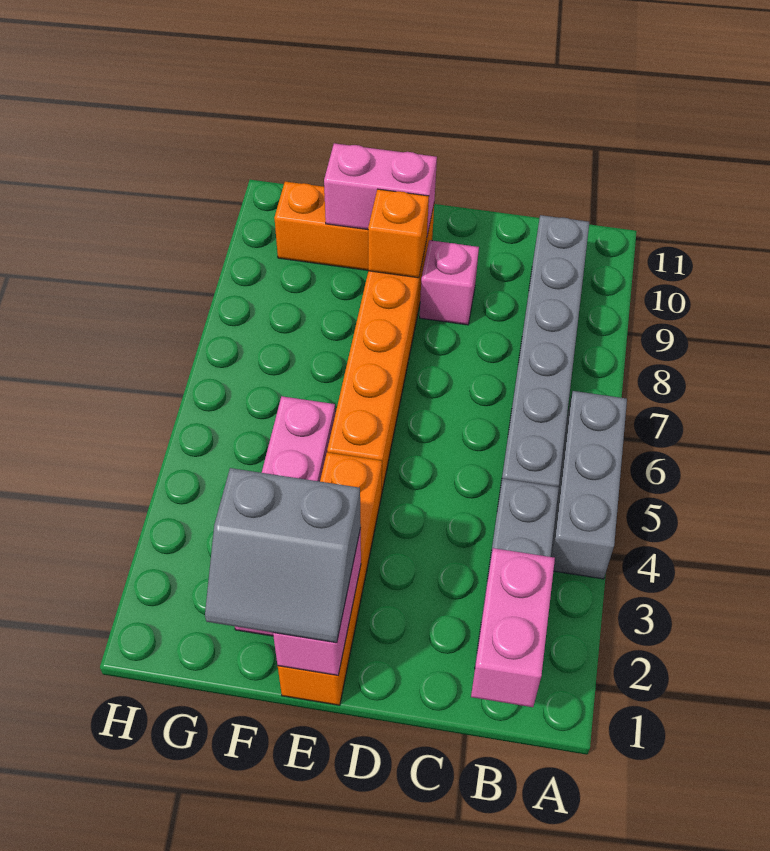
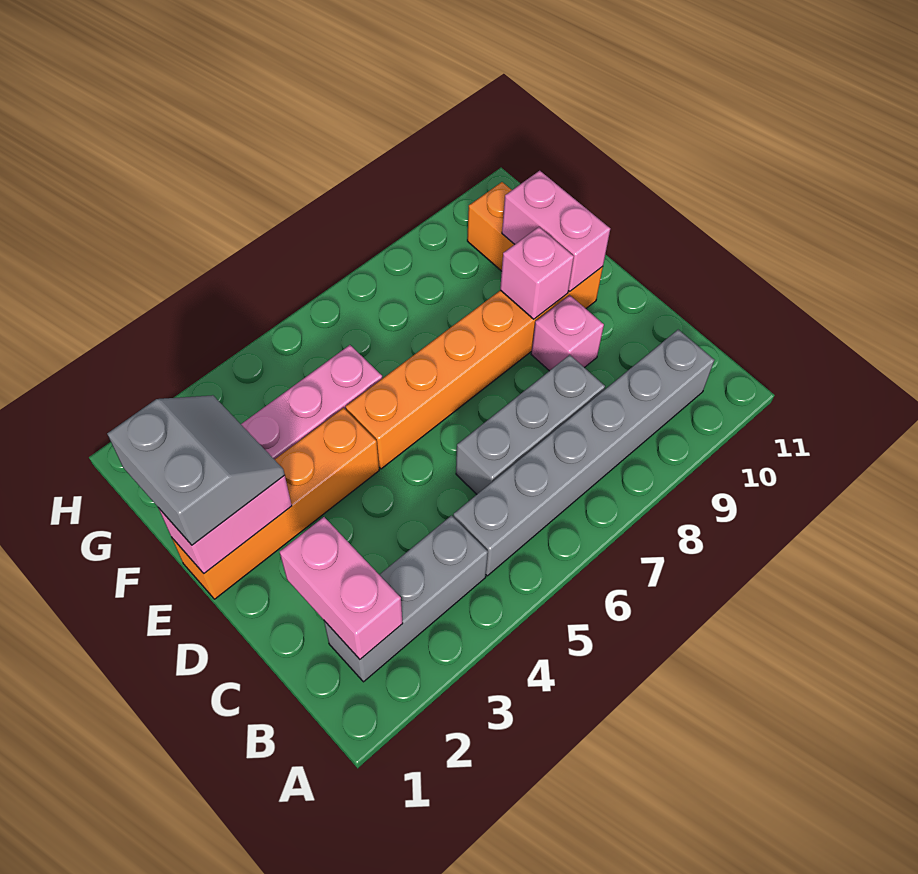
grey brick A4:A6 level 1 -> grey brick C6:C8 level 1
pink brick B1:B2 level 2 -> pink brick B2:C2 level 2
grey slope E1:F2 level 3 top 2 -> grey slope E1:F2 level 3 top 1
orange brick E9 level 2 -> pink brick E9 level 2

